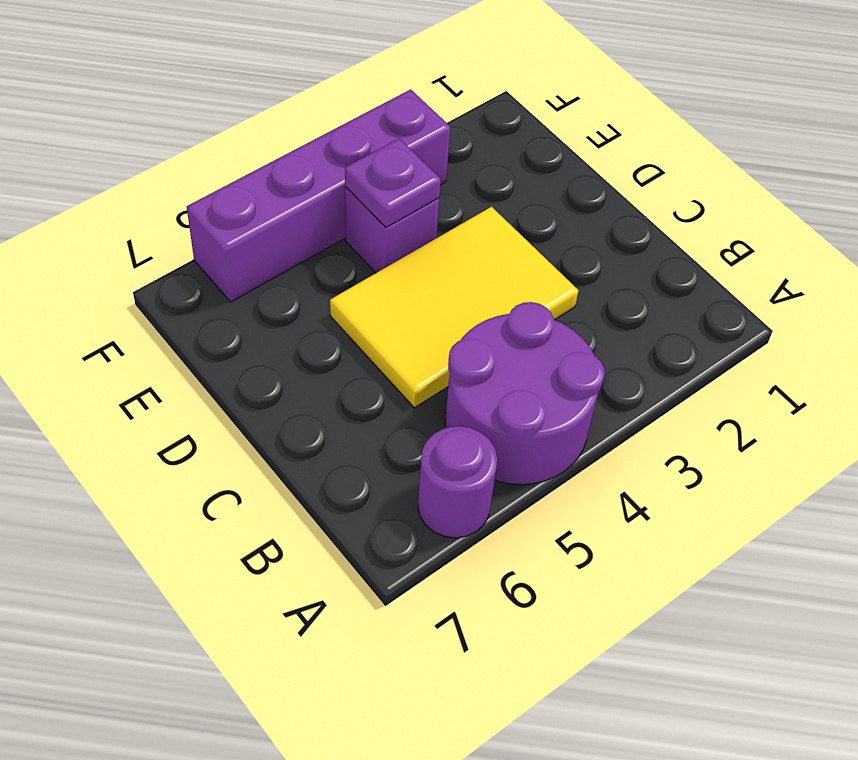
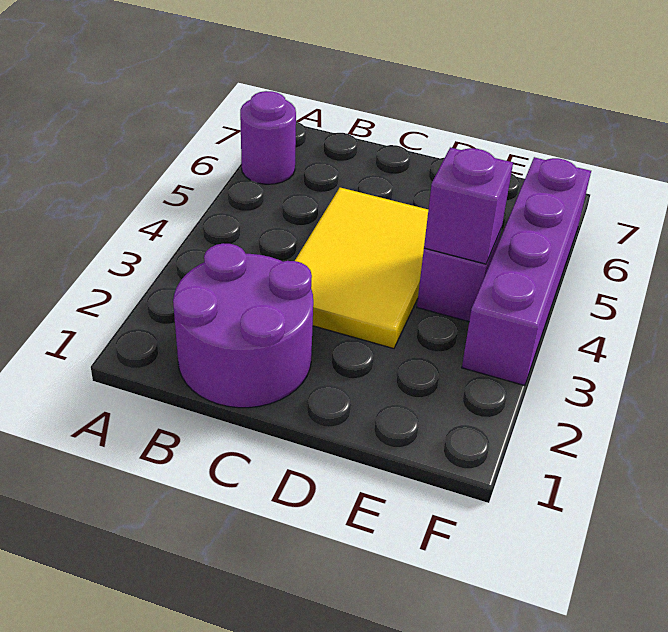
purple round brick A4:B5 level 1 -> purple round brick B1:C2 level 1
purple plate E4 level 2 -> purple brick E4 level 2

